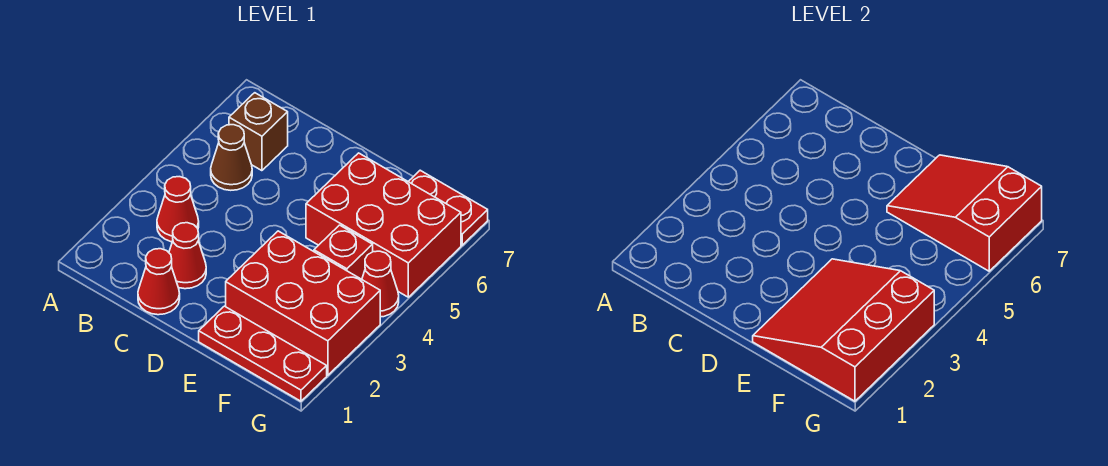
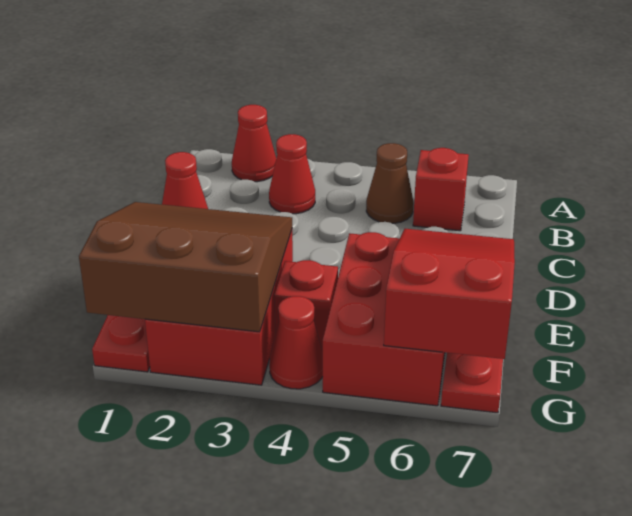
brown brick B6 level 1 -> red brick B6 level 1
red cone C2 level 1 -> red cone A2 level 1
red slope E1:G3 level 2 top G -> brown slope E1:G3 level 2 top G

